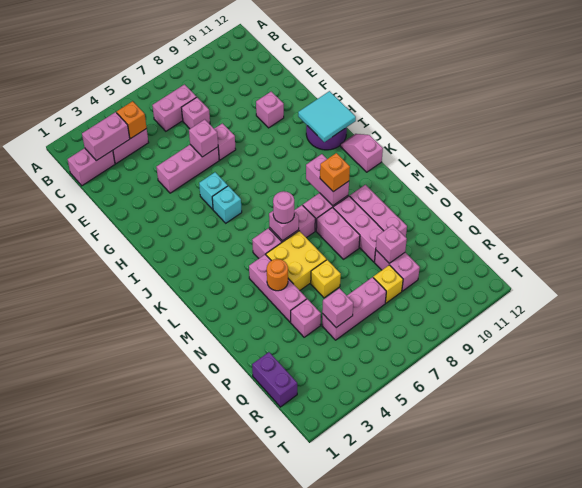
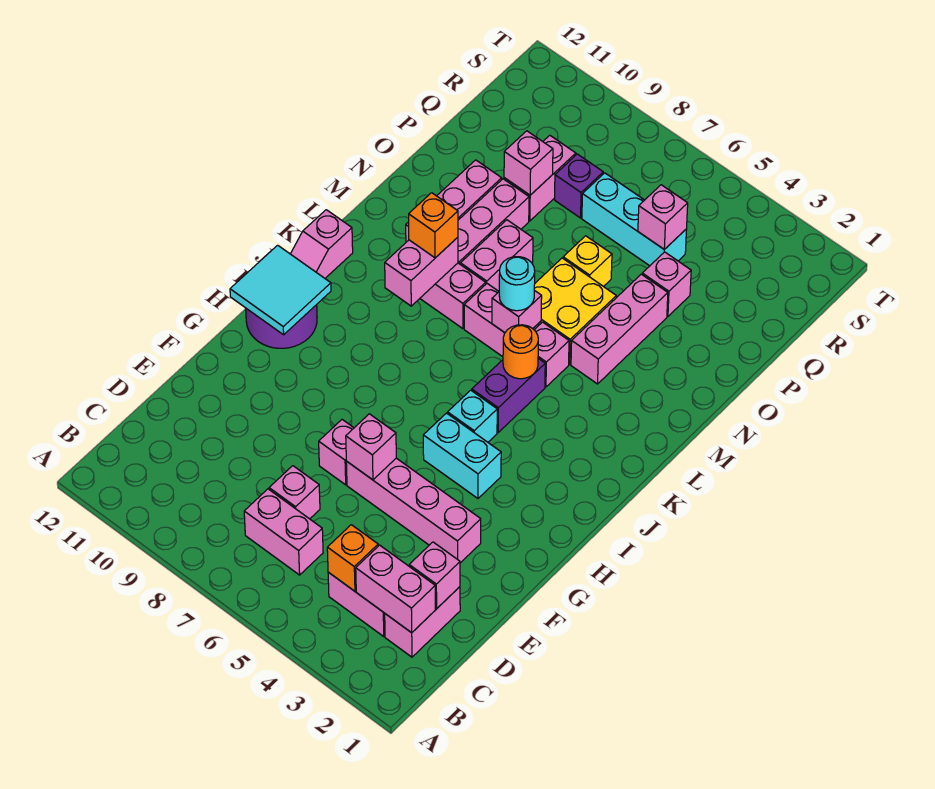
pink brick C1:C2 level 1 -> pink brick C2:D2 level 1
pink brick F4:F6 level 1 -> pink brick F3:F6 level 1
pink brick F10 level 1 -> pink brick D2 level 2
cyan brick H5 level 1 -> cyan brick H4:H5 level 1
pink round brick L6 level 3 -> cyan round brick L6 level 3
orange round brick N4 level 2 -> orange round brick K5 level 2
purple brick Q1:R1 level 1 -> purple brick J5:K5 level 1
pink brick Q5:Q7 level 1 -> cyan brick Q5:Q7 level 1
yellow brick Q8 level 1 -> purple brick Q8 level 1

